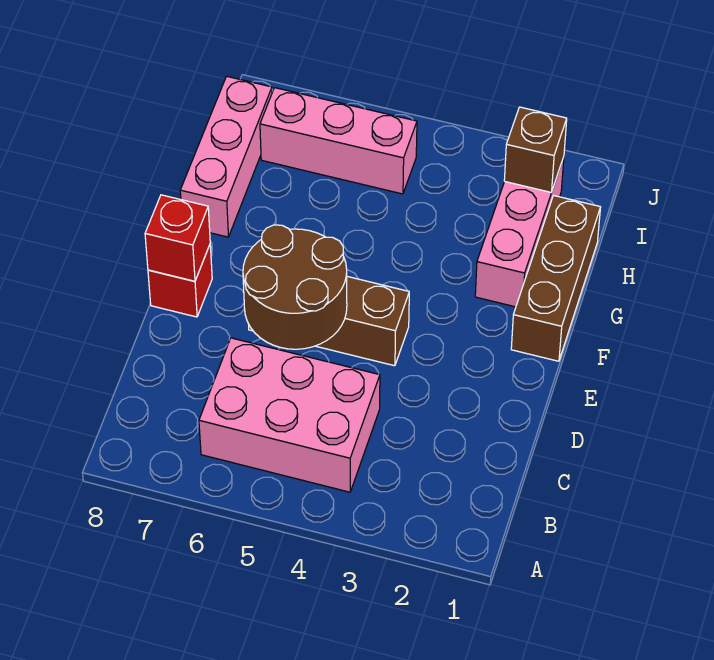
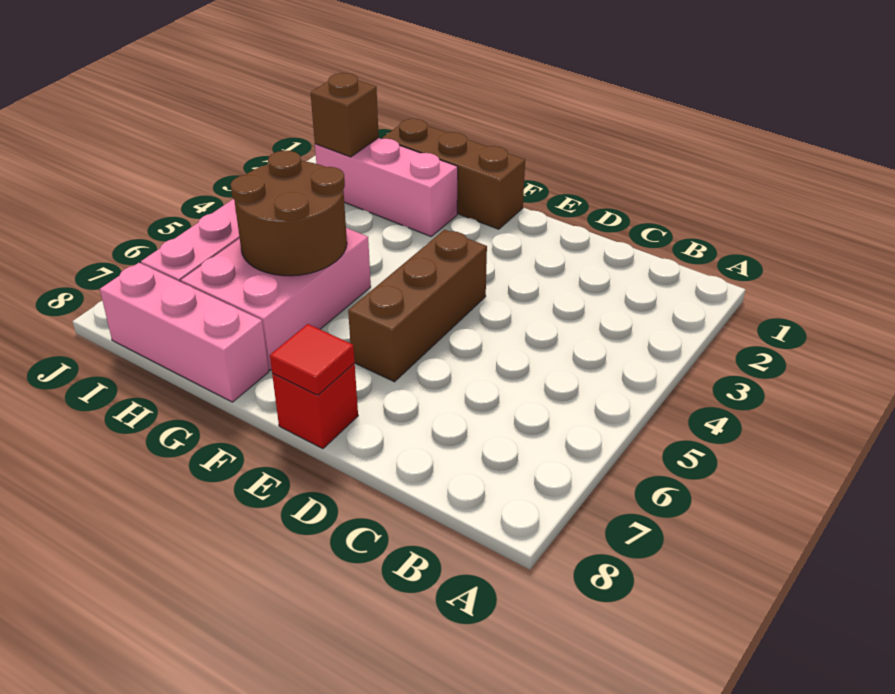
pink brick B4:C6 level 1 -> pink brick G5:H7 level 1
brown round brick D5:E6 level 2 -> brown round brick G5:H6 level 2
red brick E8 level 2 -> red tile E8 level 2

